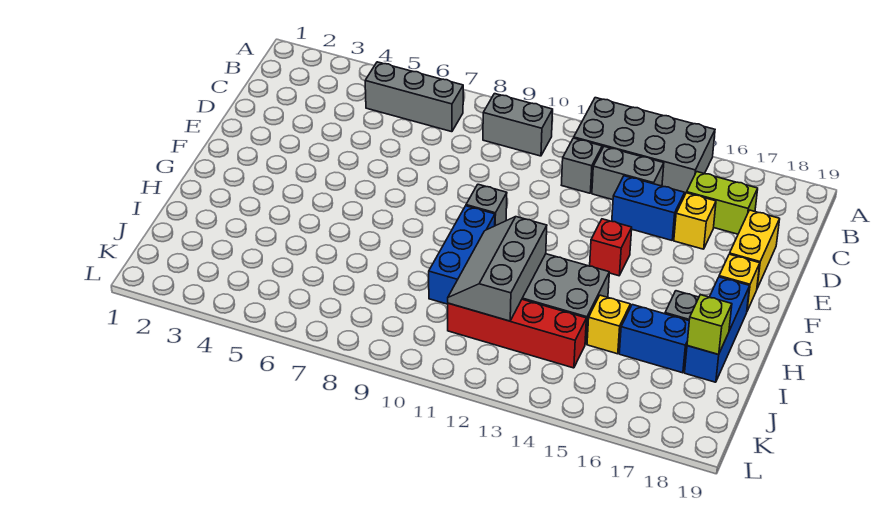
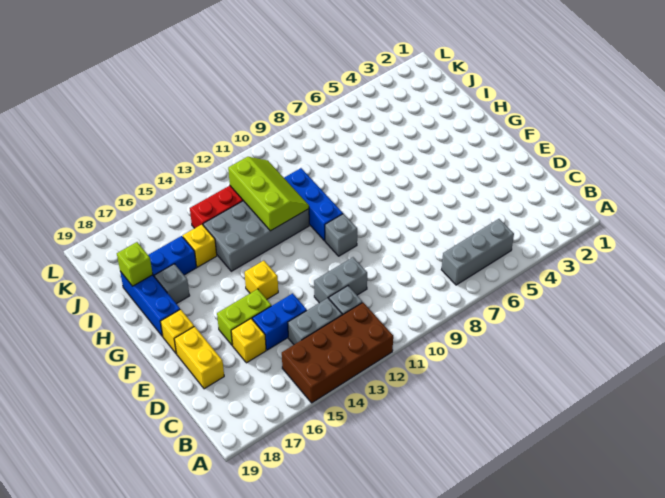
grey brick A12:B15 level 1 -> brown brick A12:B15 level 1
grey brick B9:B10 level 1 -> grey brick D11:D12 level 1
lime brick C16:C17 level 1 -> lime brick E15:E16 level 1
red brick F14 level 1 -> yellow brick F14 level 1
grey slope H11:J12 level 2 top 12 -> lime slope H11:J12 level 2 top 12

